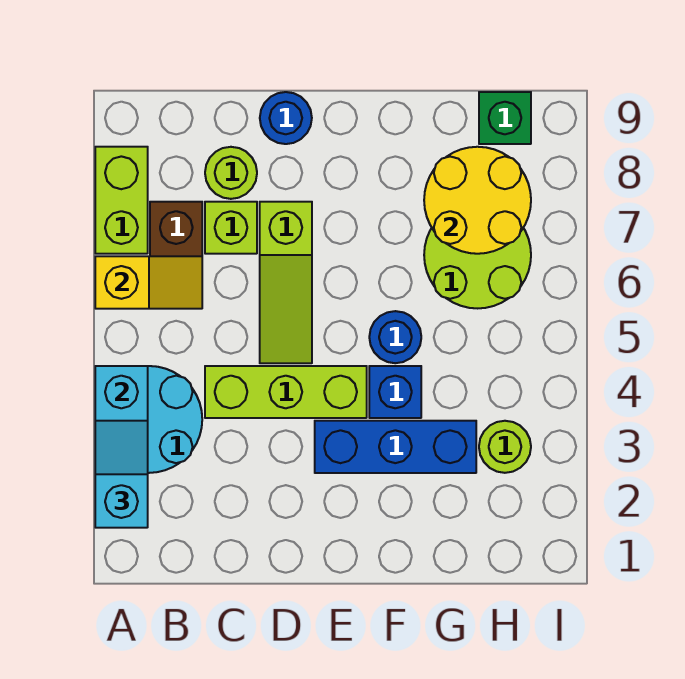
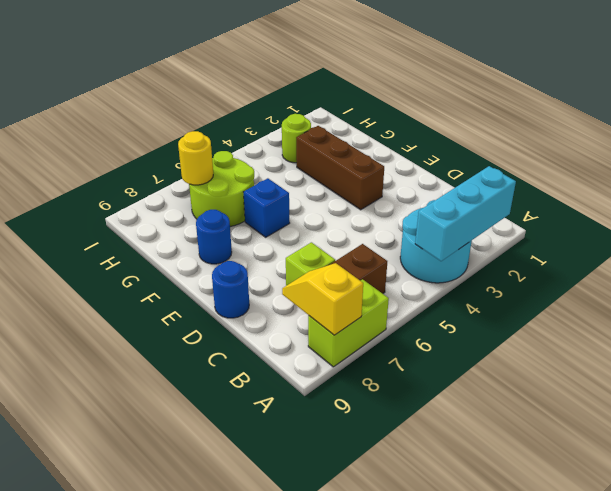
cyan slope A2:A3 level 3 top 2 -> none
yellow slope A6:B6 level 2 top A -> yellow slope A8:B8 level 2 top A
lime brick C4:E4 level 1 -> none
lime round brick C8 level 1 -> none
lime slope D5:D7 level 1 top 7 -> none
blue brick E3:G3 level 1 -> brown brick E3:G3 level 1
blue brick F4 level 1 -> blue brick F6 level 1
blue round brick F5 level 1 -> blue round brick F8 level 1
yellow round brick G7:H8 level 2 -> yellow round brick H7 level 2
green brick H9 level 1 -> none

